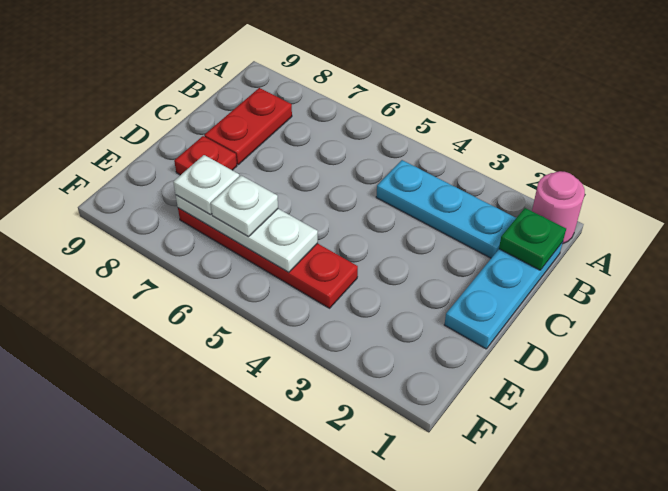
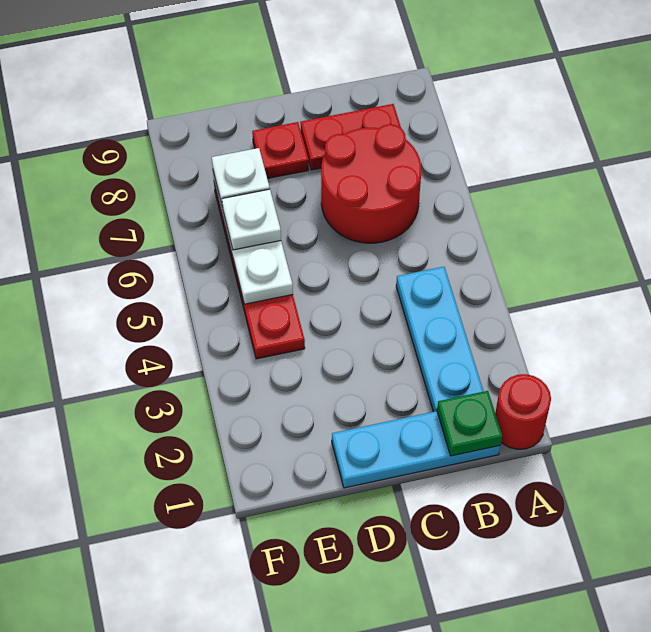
pink round brick A1 level 1 -> red round brick A1 level 1
none -> red round brick B6:C7 level 1

